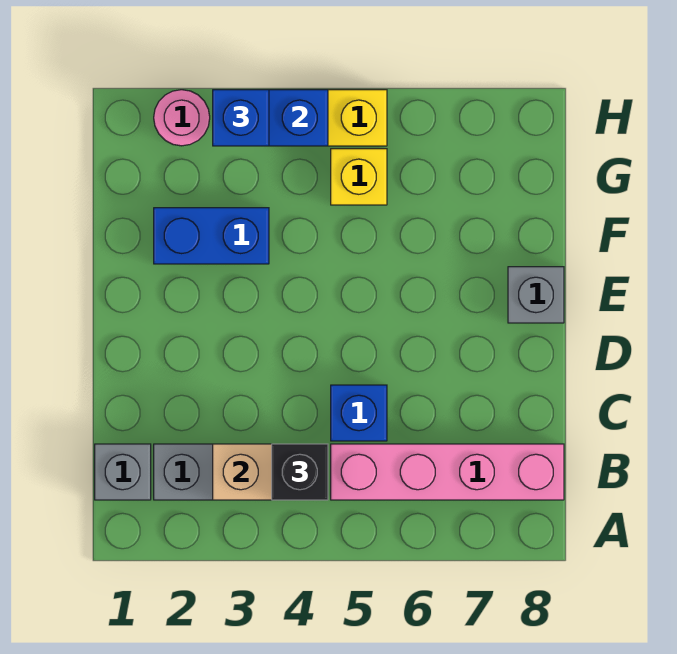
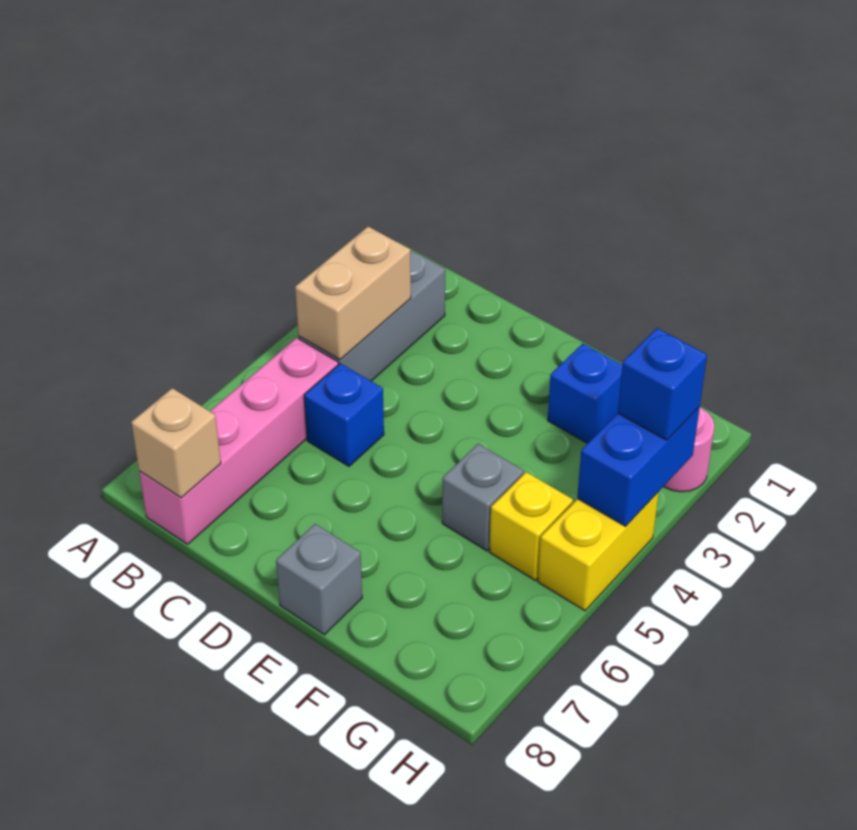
grey brick B1 level 1 -> grey brick F5 level 1
black brick B4 level 3 -> none
none -> tan brick B8 level 2
blue brick F2:F3 level 1 -> blue brick F2 level 1

